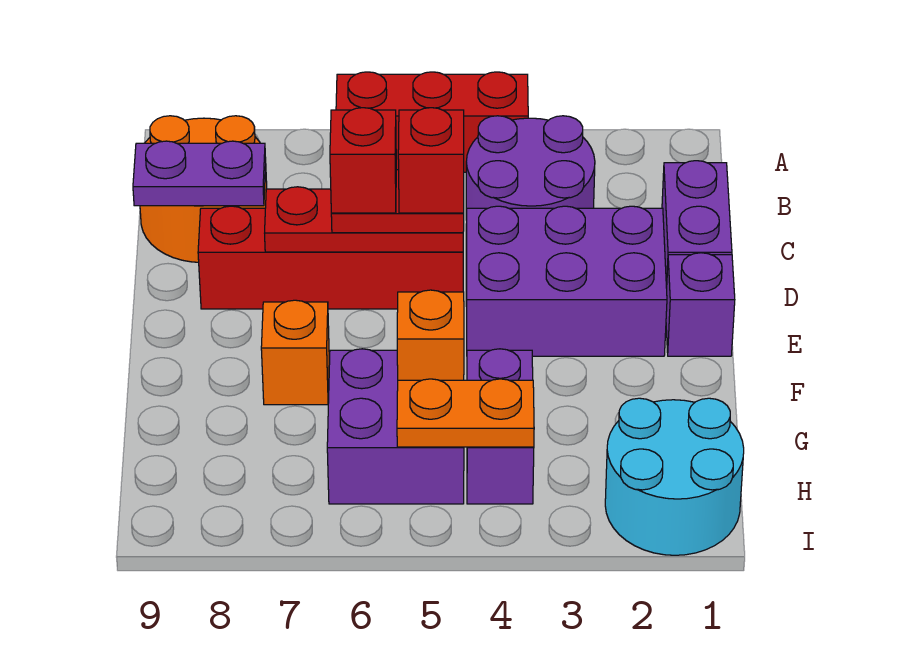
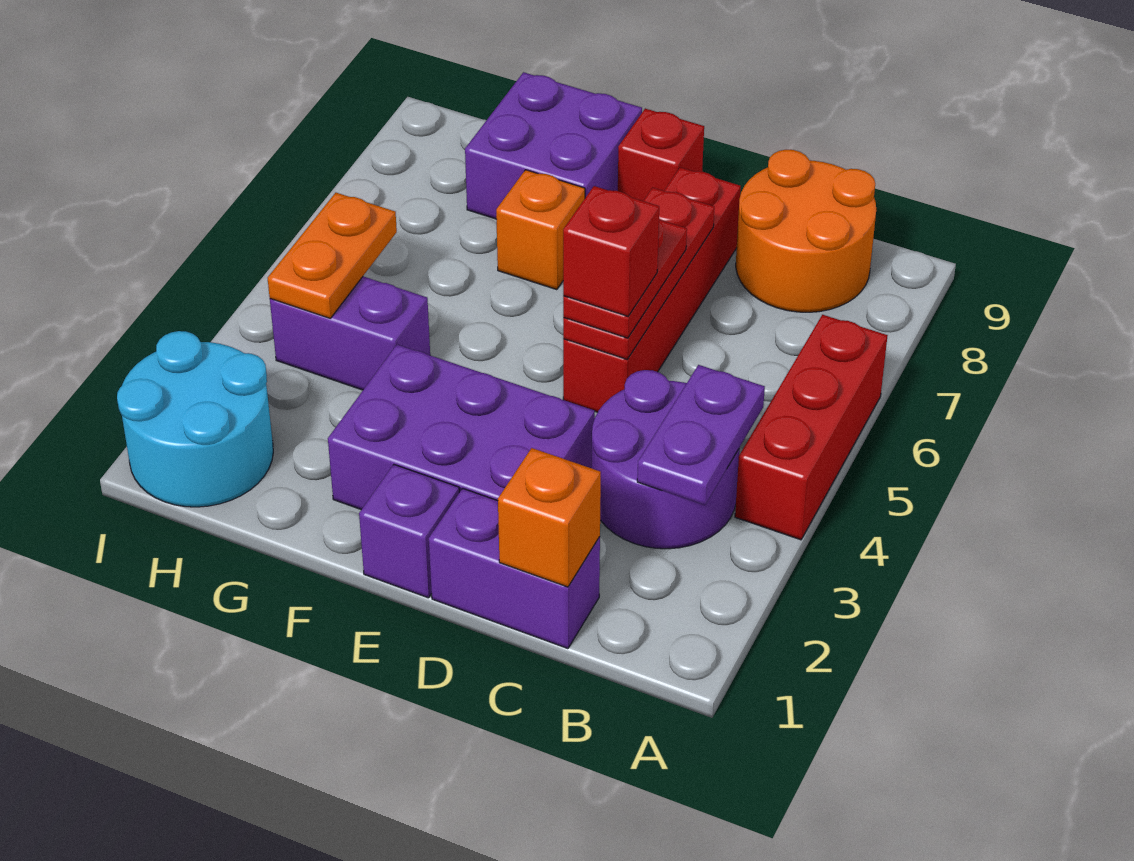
purple plate C8:C9 level 2 -> purple plate B3:B4 level 2
purple brick D2:E4 level 1 -> purple brick D2:F3 level 1
red brick D6 level 4 -> red brick E9 level 1
purple brick G5:H6 level 1 -> purple brick F8:G9 level 1
orange brick G5 level 2 -> orange brick C1 level 2

